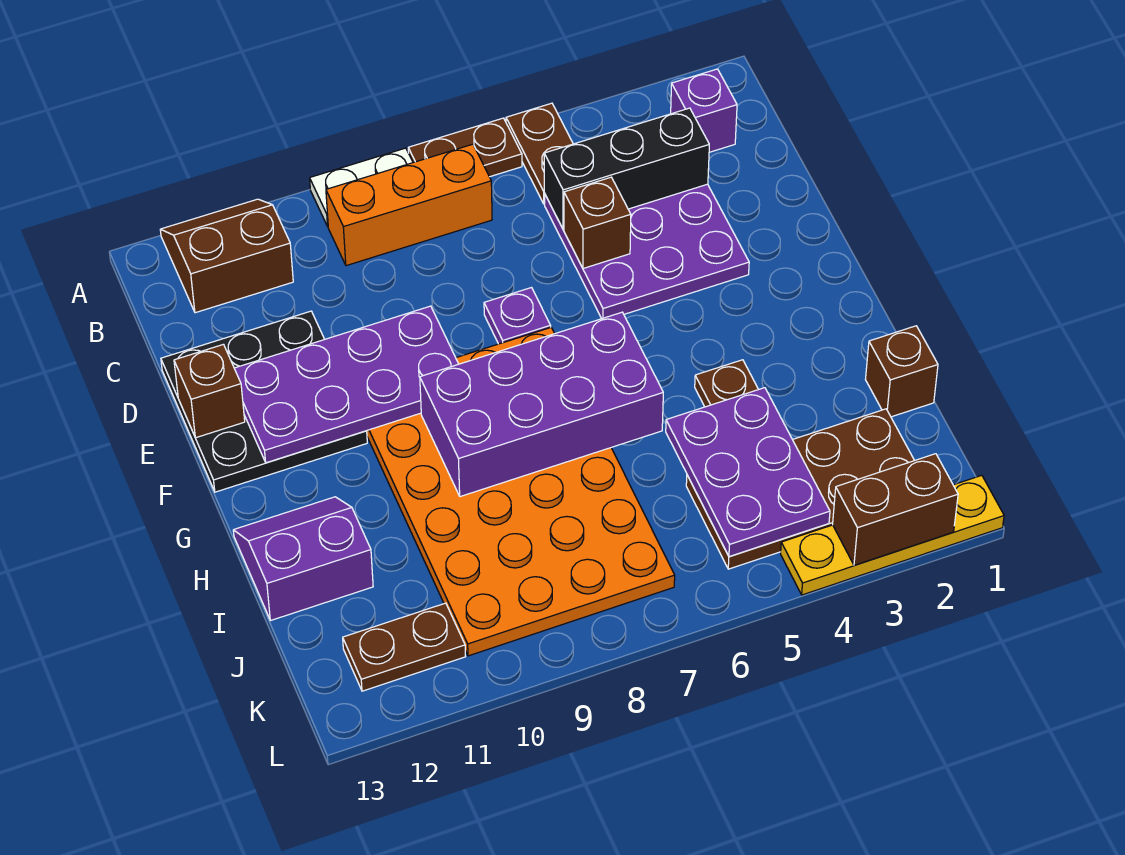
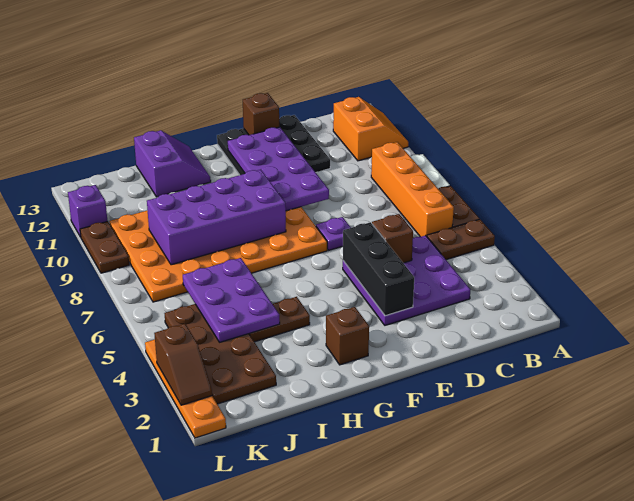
brown slope A11:B12 level 1 top B -> orange slope A11:B12 level 1 top B
purple brick B2 level 1 -> purple brick L11 level 1
orange brick B7:B9 level 1 -> orange brick B6:B9 level 1
black brick C3:C5 level 2 -> black brick E3:E5 level 2
purple brick G6:H9 level 2 -> purple brick G8:J9 level 2
brown brick I1 level 1 -> brown brick G2 level 1
purple plate I4:K5 level 2 -> purple plate I4:J6 level 2
brown plate K11:K12 level 1 -> brown plate L9:L10 level 1
yellow plate L1:L4 level 1 -> orange plate L1:L4 level 1
brown brick L2:L3 level 2 -> brown slope L2:L3 level 2 top 3

